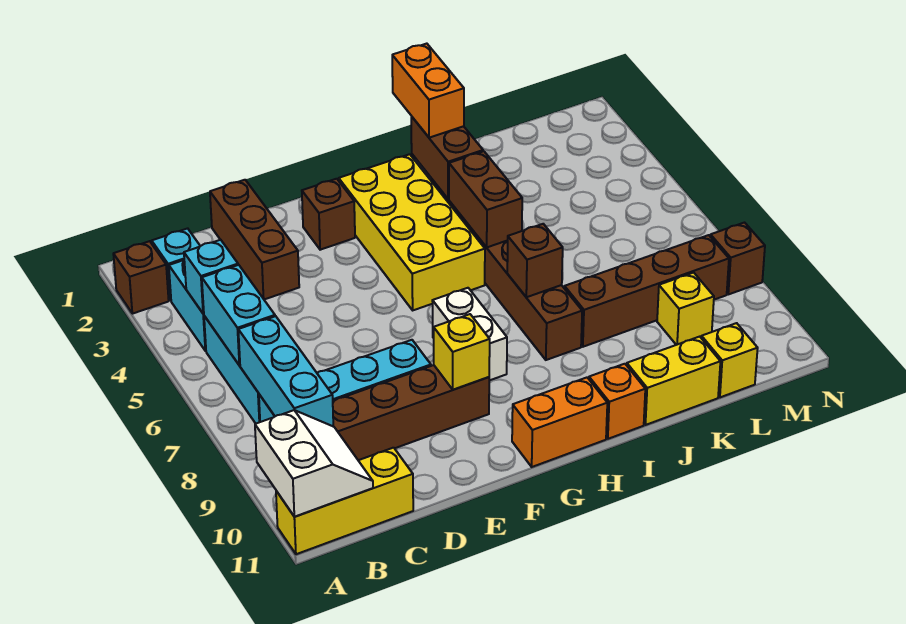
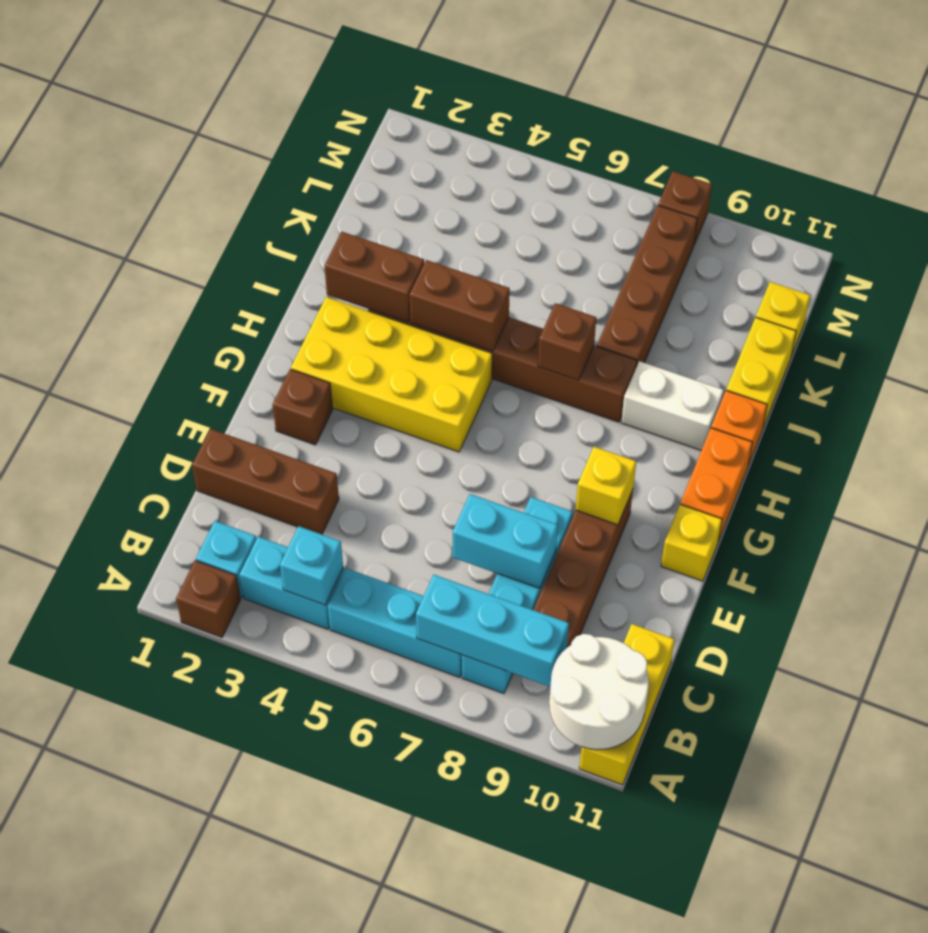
white slope A10:B11 level 2 top A -> white round brick A10:B11 level 2
cyan brick B5:B6 level 2 -> cyan brick D7:D8 level 2
white brick G7:G8 level 1 -> white brick I9:I10 level 1
orange brick I1:I2 level 3 -> none
yellow brick L9 level 1 -> yellow brick F11 level 1

